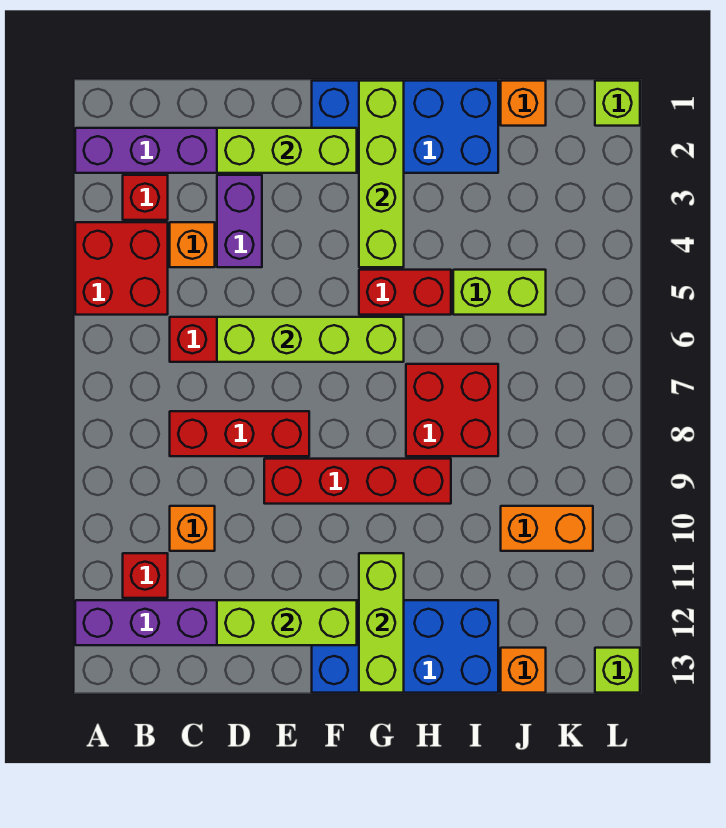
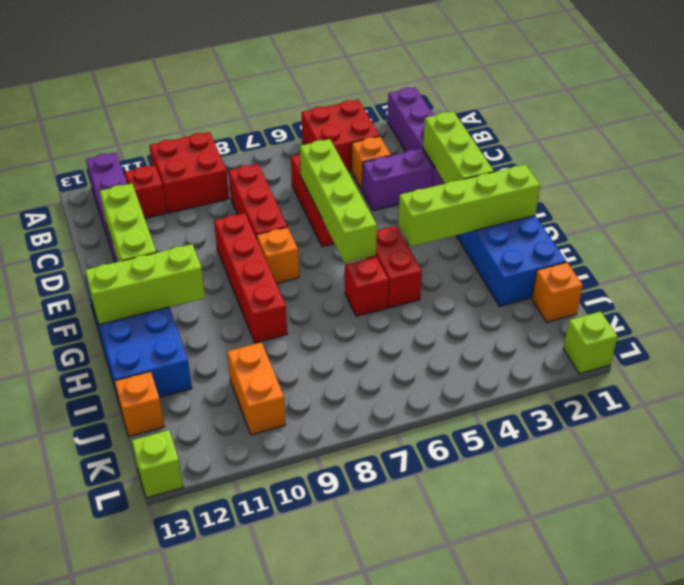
red brick B3 level 1 -> red brick H6 level 1
orange brick C10 level 1 -> orange brick F8 level 1
red brick H7:I8 level 1 -> red brick A9:B10 level 1
lime brick I5:J5 level 1 -> none

